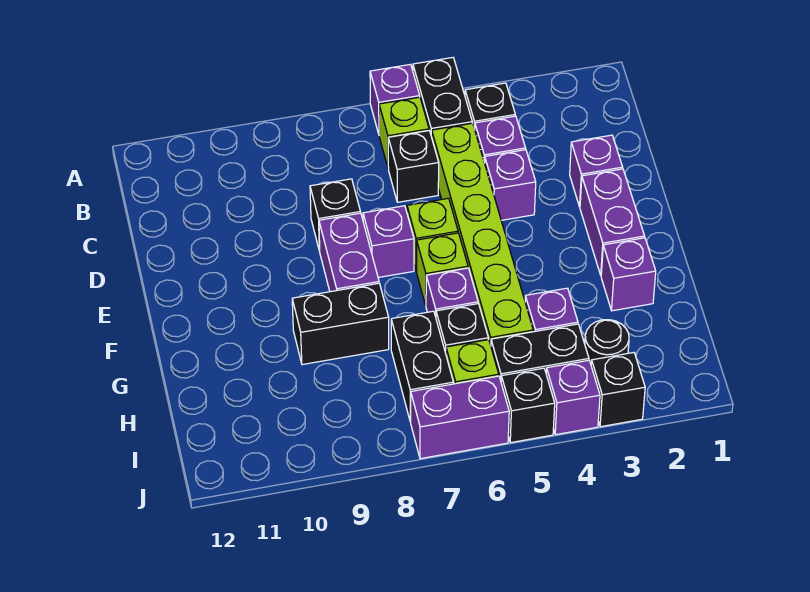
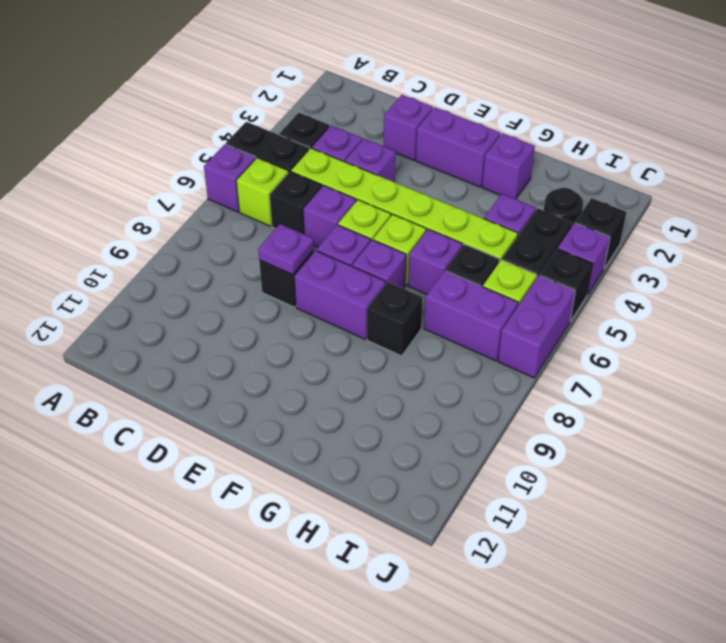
none -> purple brick D6 level 1
none -> purple plate D8 level 2
none -> purple brick F7 level 1
black brick G8:G9 level 1 -> black brick G8 level 1
black brick H7:I7 level 1 -> purple brick H7:I7 level 1

